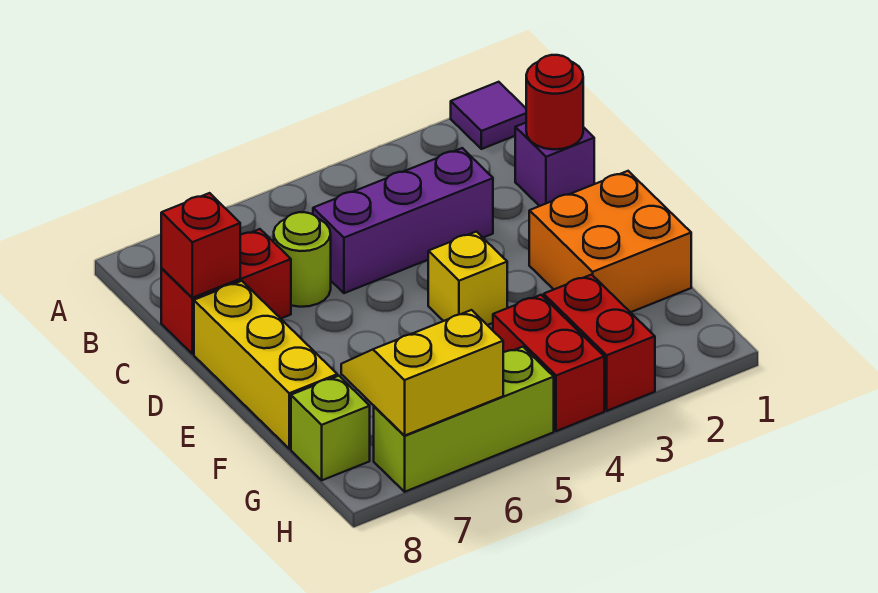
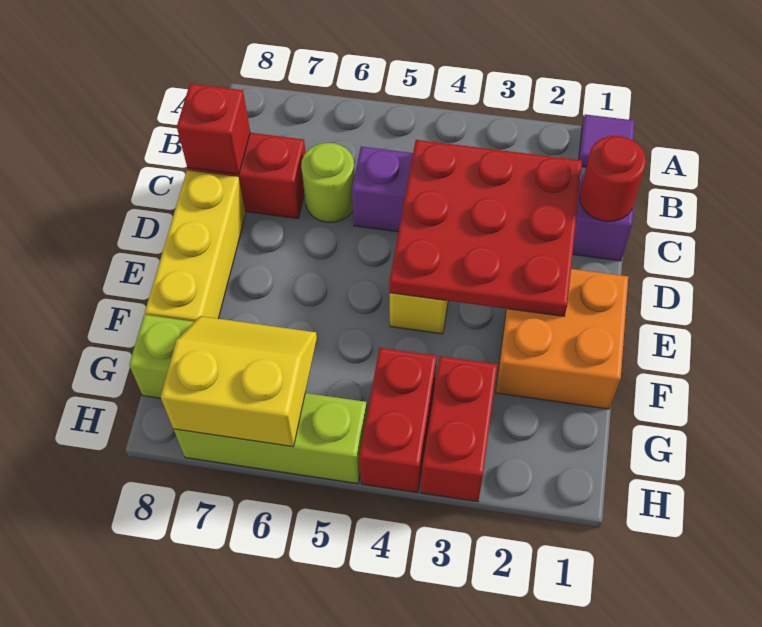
none -> red plate C2:E4 level 2

